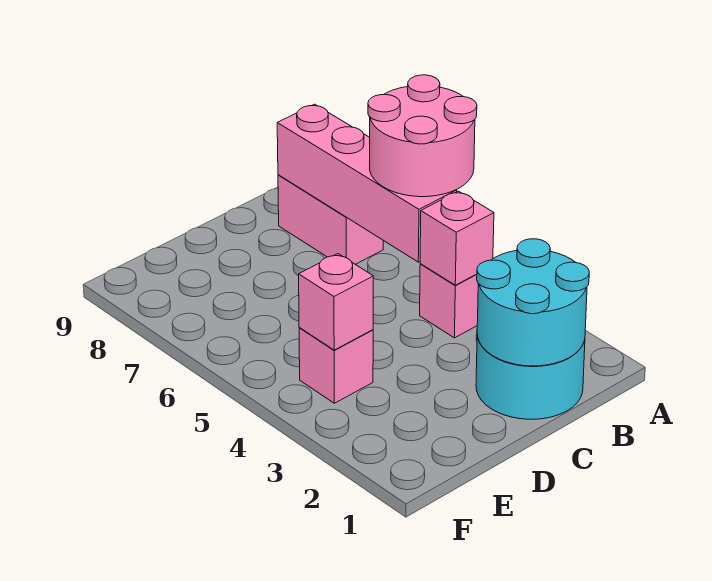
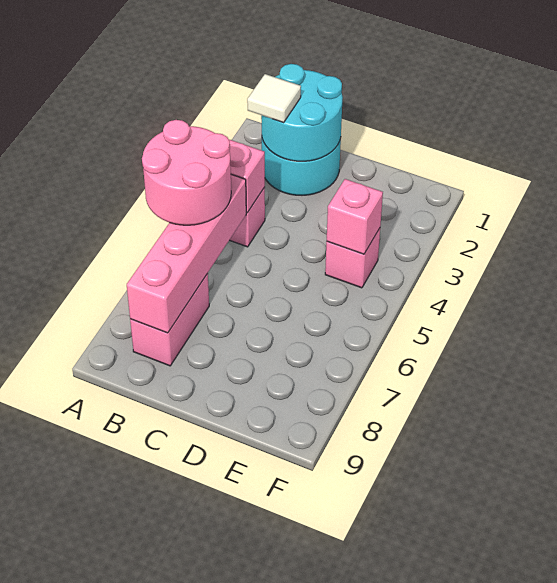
none -> white tile B2 level 3

